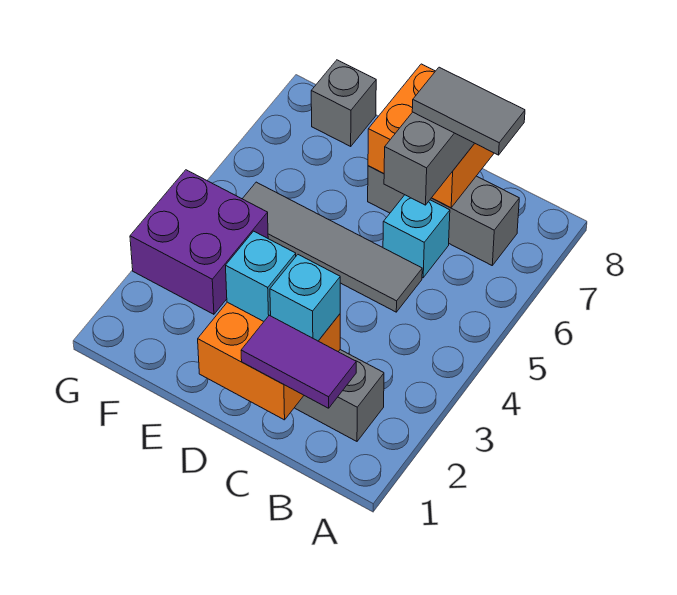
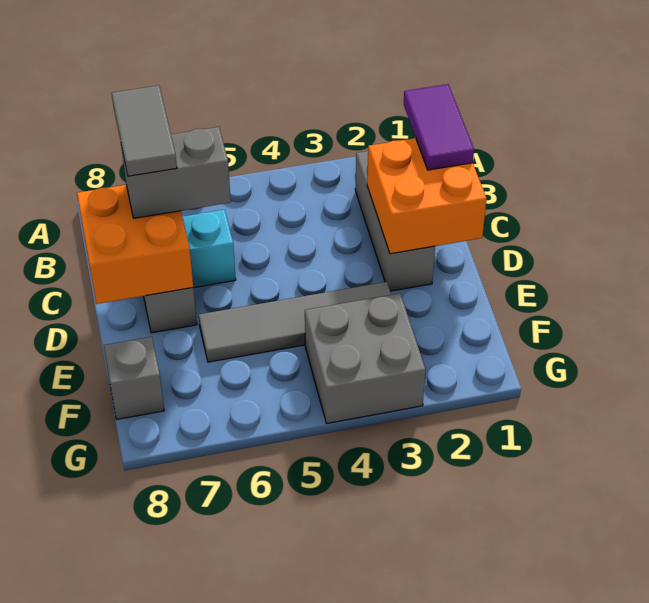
cyan brick C2 level 3 -> none
grey tile C5:F5 level 1 -> grey tile E3:E6 level 1
cyan brick D2 level 3 -> none
purple brick F3:G4 level 1 -> grey brick F3:G4 level 1

